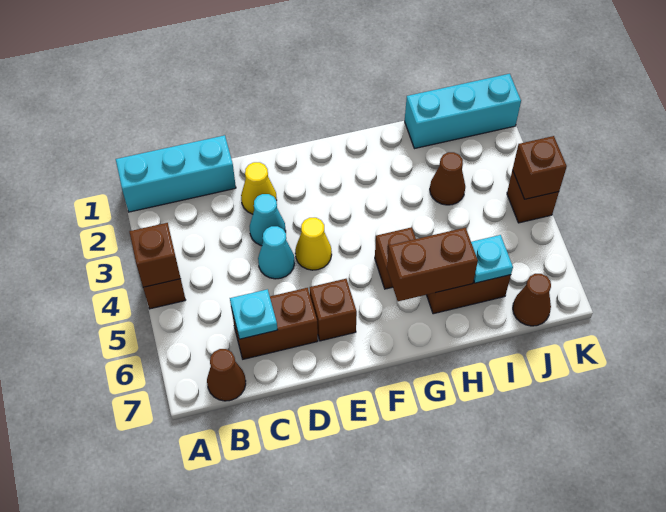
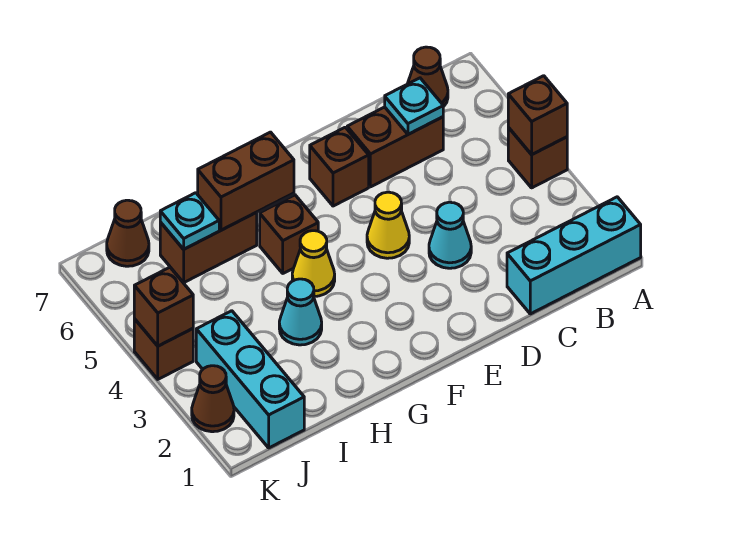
yellow cone D2 level 1 -> yellow cone G4 level 1
cyan cone D4 level 1 -> cyan cone H3 level 1
cyan brick I1:K1 level 1 -> cyan brick J1:J3 level 1
brown cone I3 level 1 -> brown cone K2 level 1

